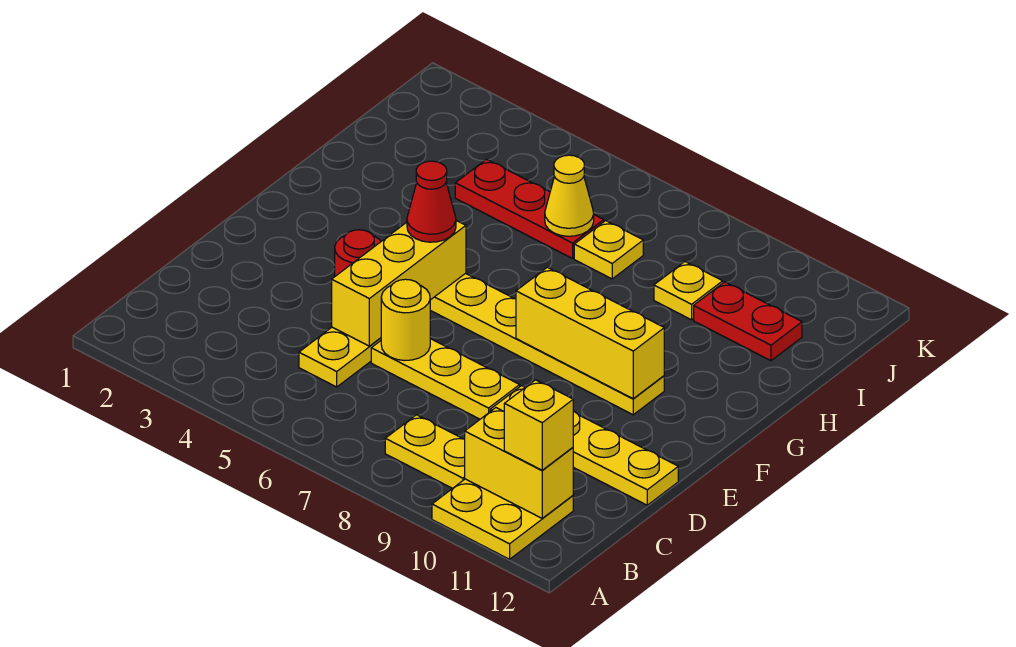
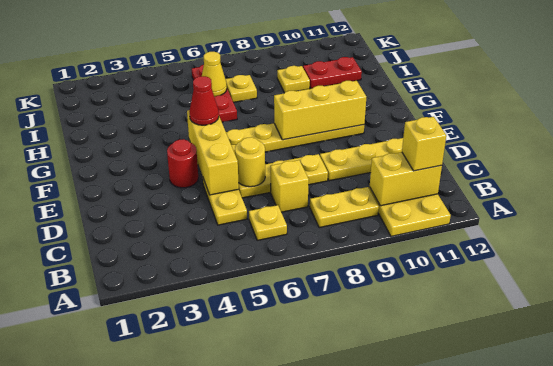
none -> yellow plate B6 level 1
none -> yellow brick C7 level 1
red plate I4:I6 level 1 -> red plate H6:J6 level 1

